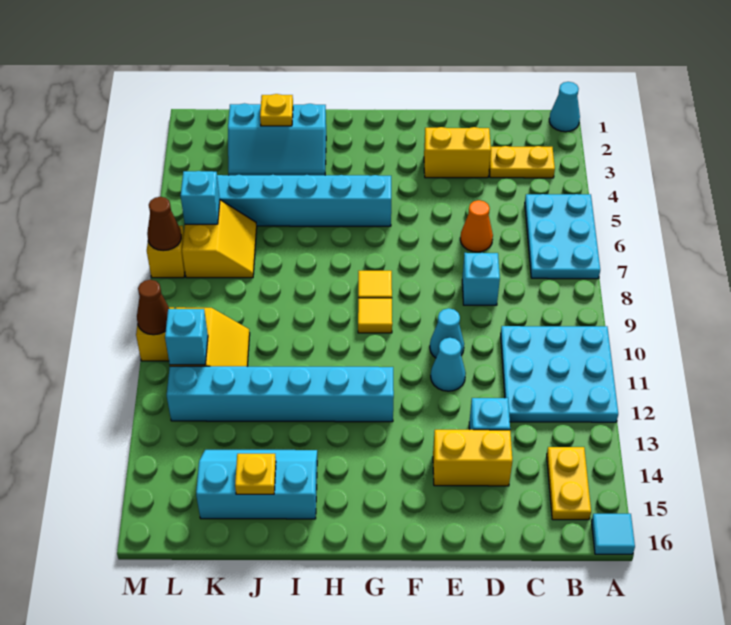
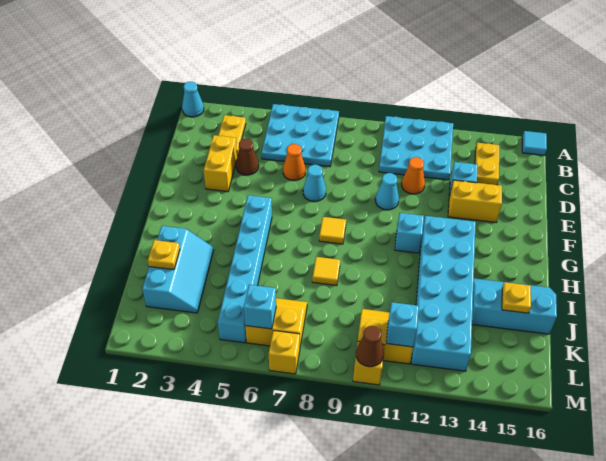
cyan plate A5:B7 level 1 -> cyan plate A5:C7 level 1
yellow plate B14:B15 level 1 -> yellow plate B14:C14 level 1
cyan brick D8 level 1 -> cyan brick G11 level 1
none -> orange cone D11 level 1
yellow brick D14:E14 level 1 -> yellow brick E13:E14 level 1
cyan cone E11 level 1 -> cyan cone E7 level 1
yellow tile G9 level 1 -> yellow tile I8 level 1
cyan brick G12:L12 level 1 -> cyan brick G12:L13 level 1
cyan slope I14:K15 level 1 top 15 -> cyan slope I14:J16 level 1 top J
brown cone M7 level 2 -> brown cone D4 level 1

